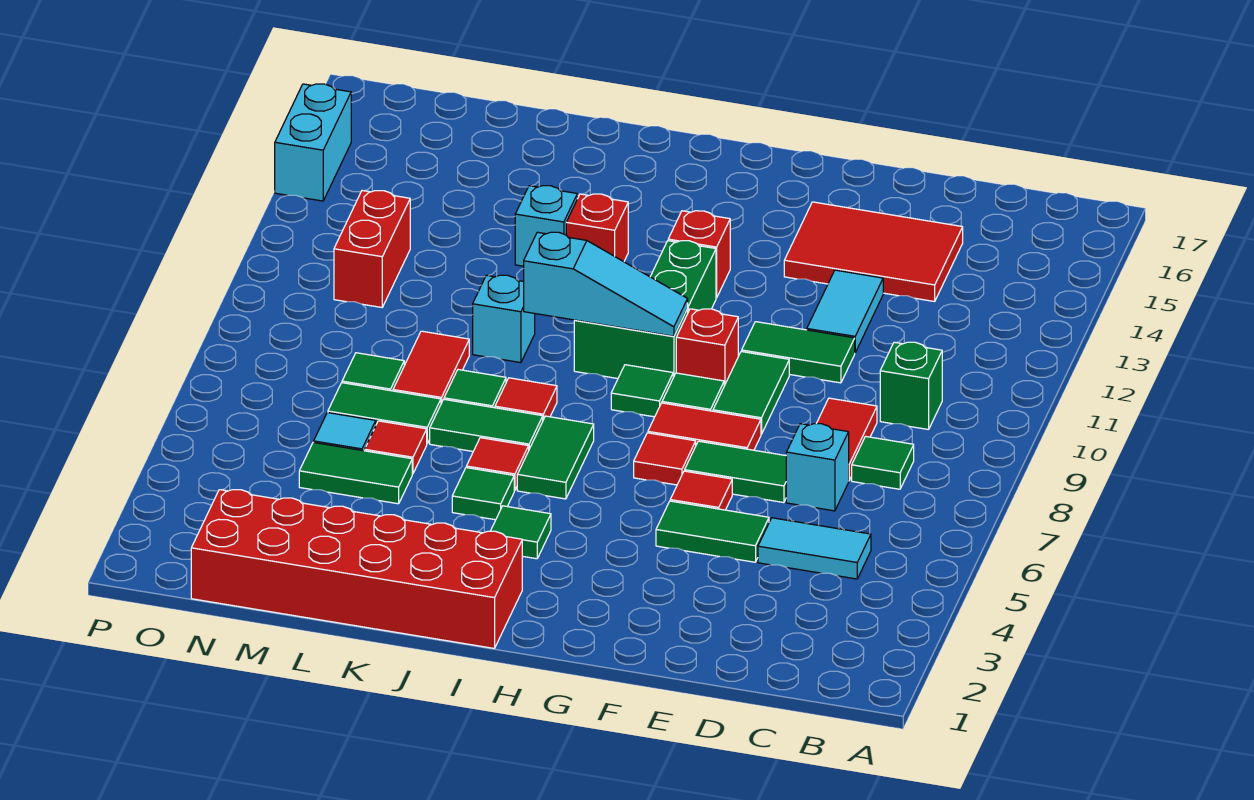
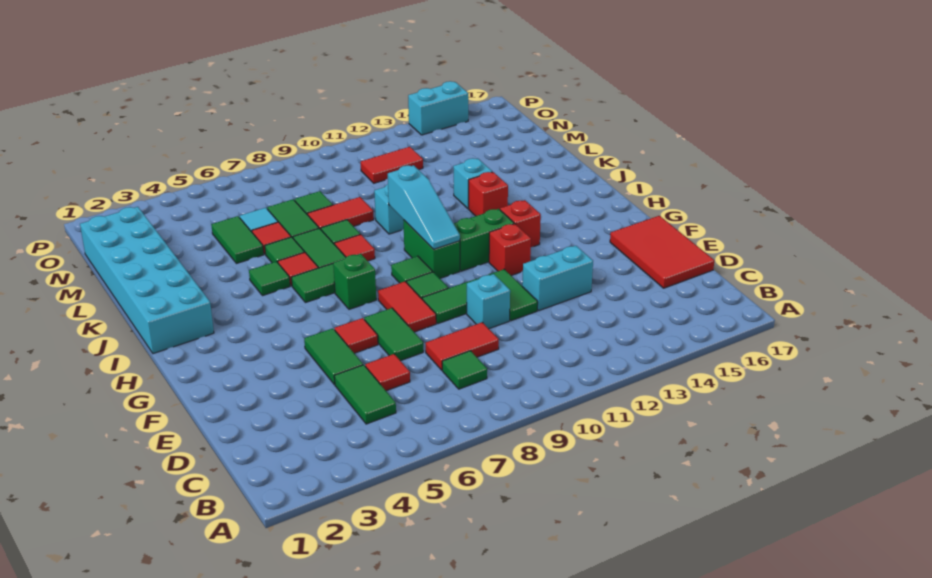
cyan tile C5:D5 level 1 -> green tile C5:D5 level 1
green brick C10 level 1 -> green brick H7 level 1
cyan brick D7 level 1 -> cyan brick E10 level 1
red tile D14:F15 level 1 -> red tile D16:F17 level 1
cyan tile E12:E13 level 1 -> cyan brick E12:E13 level 1
red tile G7 level 1 -> red tile D6 level 1
red brick G10 level 1 -> red brick G12 level 1
red brick I1:N2 level 1 -> cyan brick I1:N2 level 1
green tile I4 level 1 -> green tile K6 level 1
red brick N11:N12 level 1 -> red tile N11:N12 level 1

